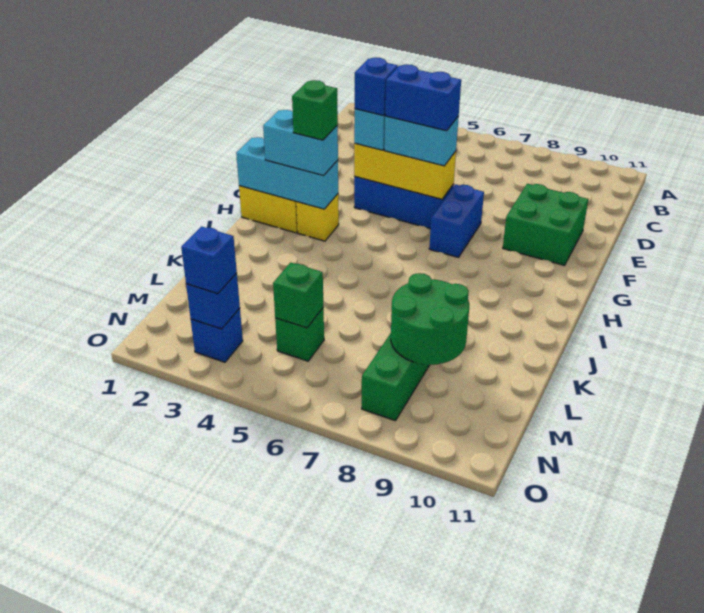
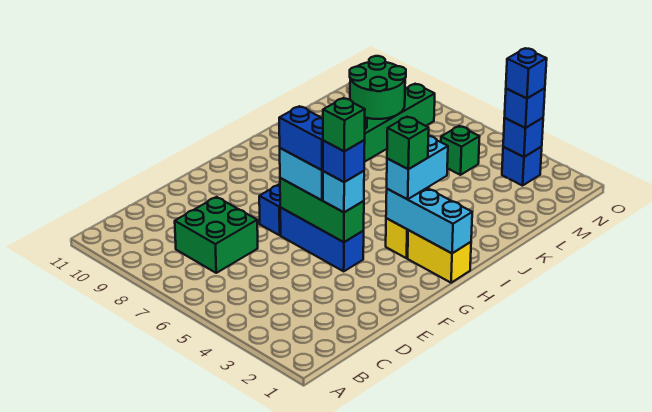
green brick E9:F10 level 1 -> green brick C7:D8 level 1
yellow brick F4:F6 level 2 -> green brick F4:F6 level 2
cyan brick H2:H3 level 3 -> cyan brick H3:I3 level 3
green brick M5 level 2 -> green brick F4 level 5
none -> blue brick N3 level 4

